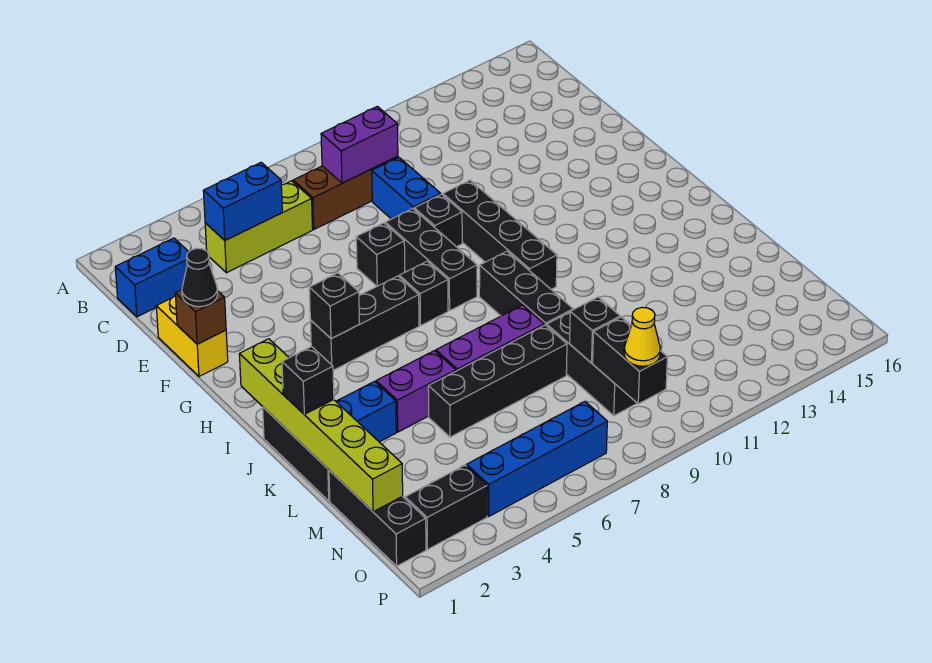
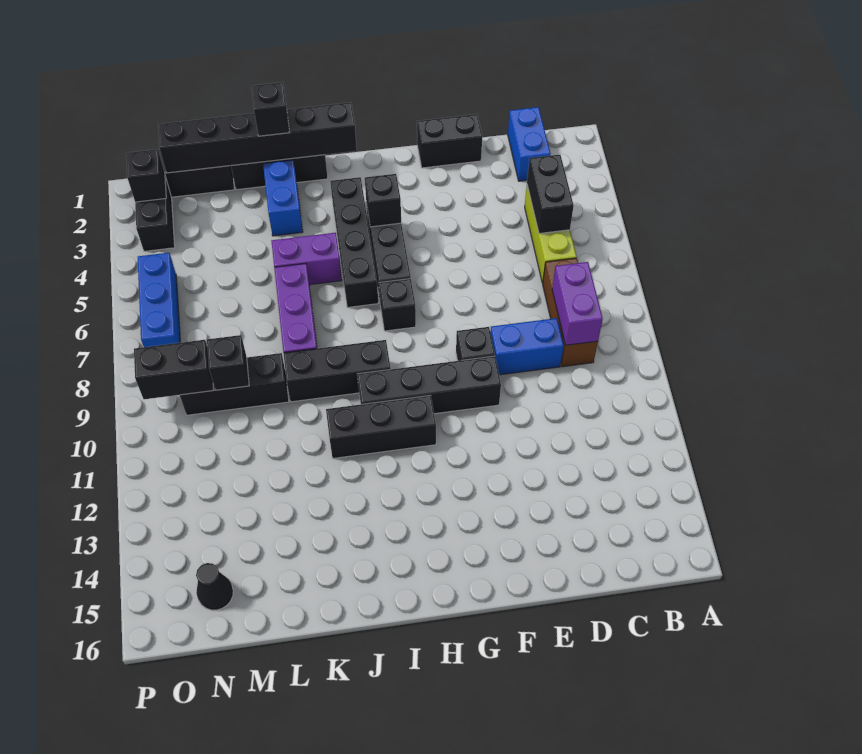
blue brick C4:C5 level 2 -> black brick C4:C5 level 2
yellow brick E1:F1 level 1 -> black brick E1:F1 level 1
brown brick F1 level 2 -> none
black cone F1 level 3 -> black cone N15 level 1
black brick F7 level 1 -> black brick O2 level 2
black brick F8:H8 level 1 -> black brick H11:J11 level 1
lime brick I1:N1 level 2 -> black brick I1:N1 level 2
purple brick K4:K5 level 1 -> purple brick J5:K5 level 1
black brick L5:L8 level 1 -> black brick I3:I6 level 1
blue brick O4:O7 level 1 -> blue brick O5:O7 level 1
yellow cone O9 level 3 -> none

